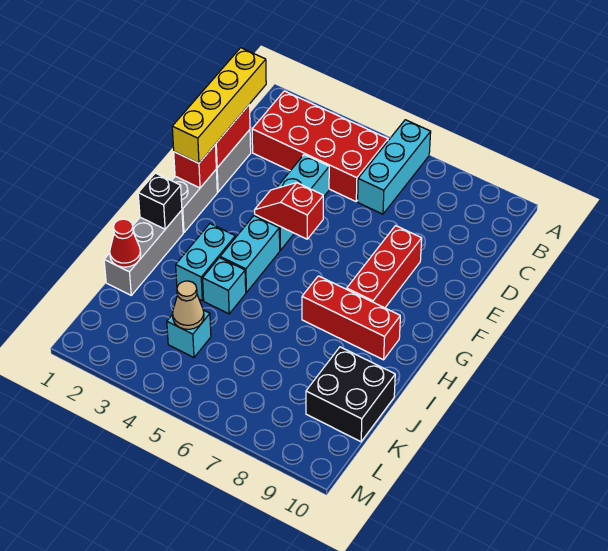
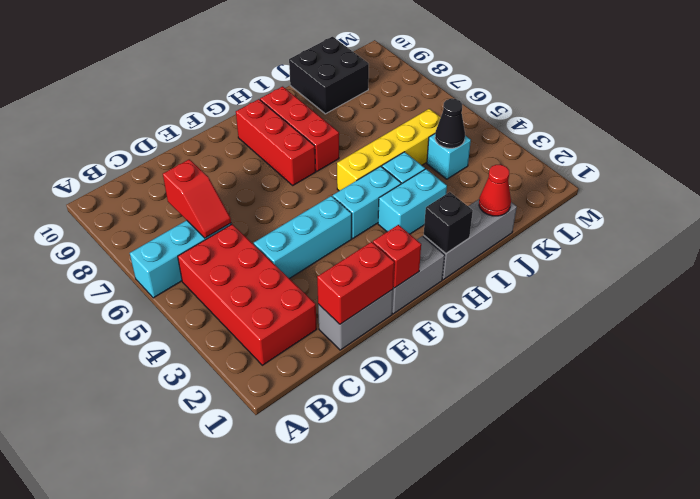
yellow brick C1:F1 level 3 -> yellow brick H5:K5 level 1
red brick E8:G8 level 1 -> red brick G7:G9 level 1
red slope F4:F5 level 2 top 5 -> red slope C6:C7 level 2 top 7
tan cone K4 level 2 -> black cone K4 level 2

